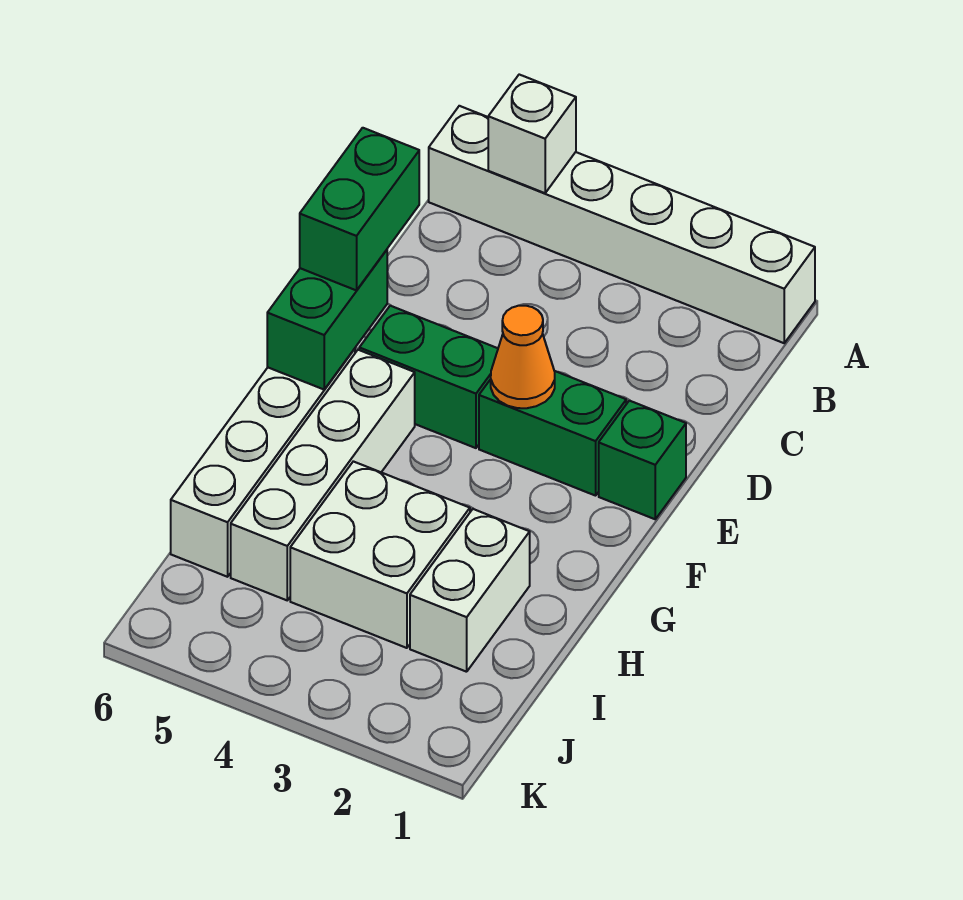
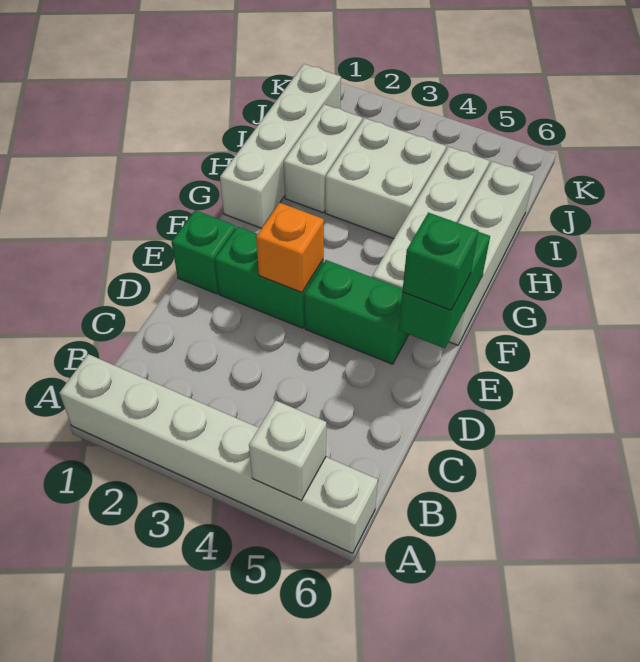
green brick D6:E6 level 3 -> green brick E6 level 3
orange cone E3 level 2 -> orange brick E3 level 2
none -> white brick G1:J1 level 1

